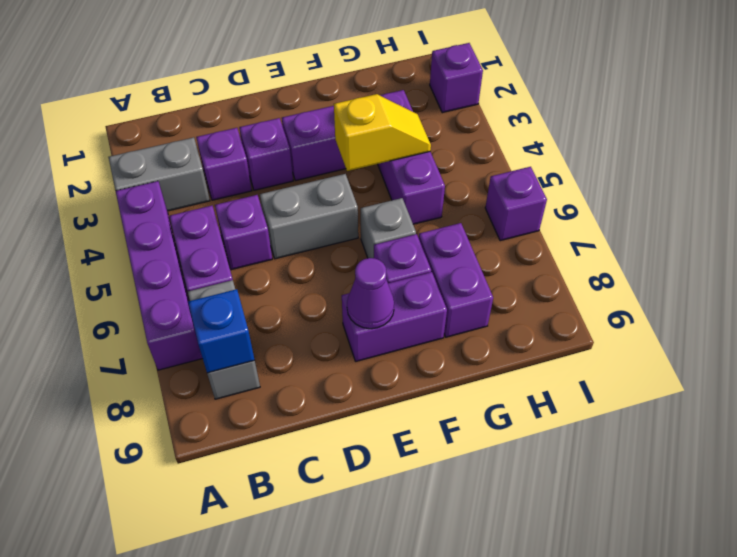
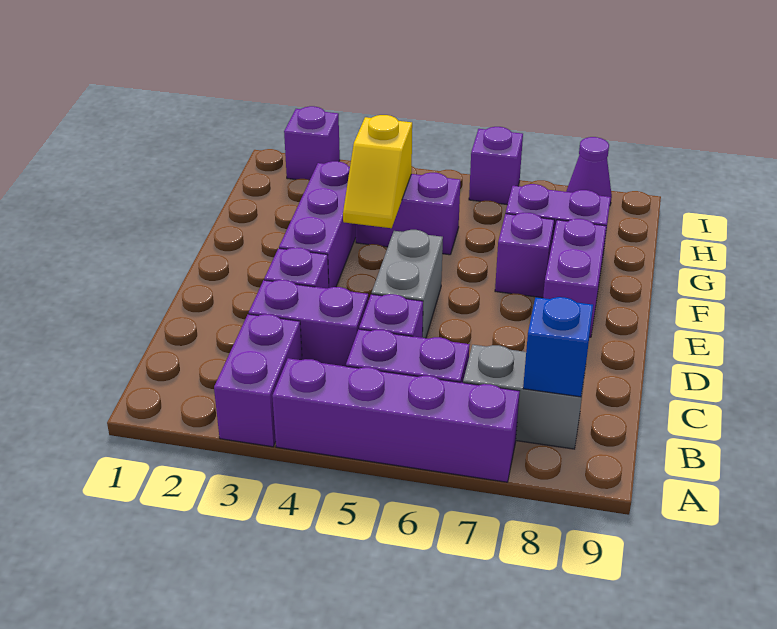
grey brick A3:B3 level 1 -> purple brick A3:B3 level 1
purple brick C3 level 1 -> purple brick C3:C4 level 1
purple cone E8 level 2 -> purple cone I8 level 1
yellow slope F4:G4 level 2 top F -> yellow slope F4:G4 level 2 top G
grey brick F6 level 1 -> none

